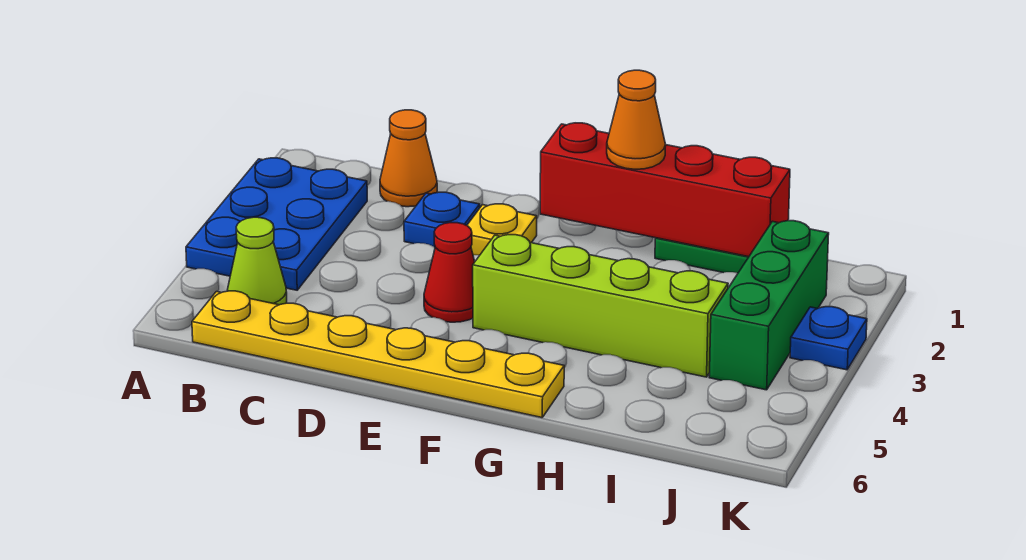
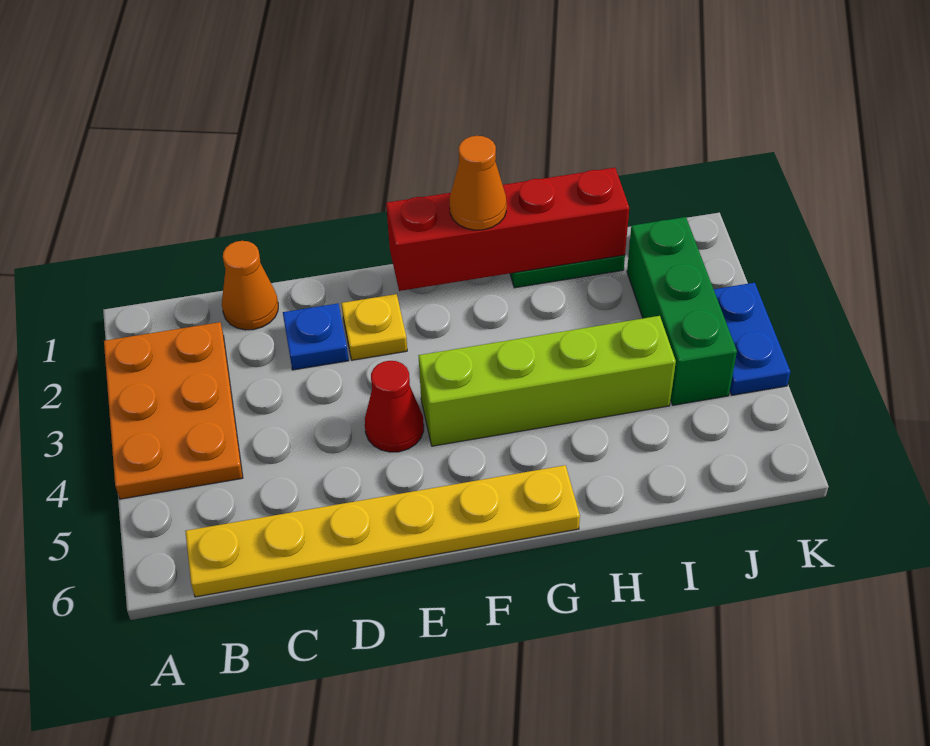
blue plate A2:B4 level 1 -> orange plate A2:B4 level 1
lime cone B5 level 1 -> none
blue plate K3 level 1 -> blue plate K3:K4 level 1

